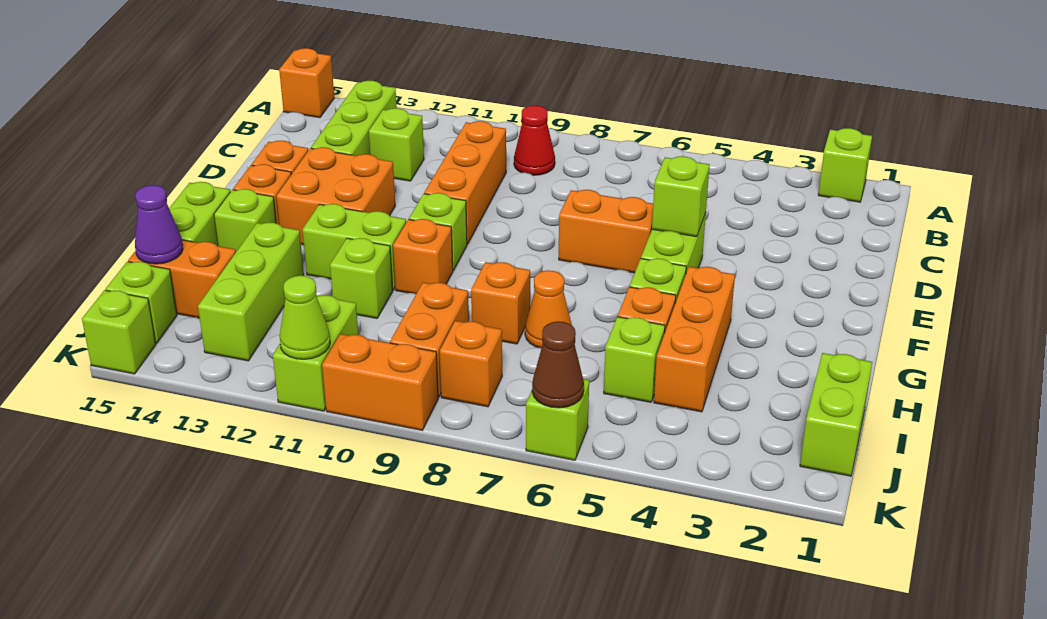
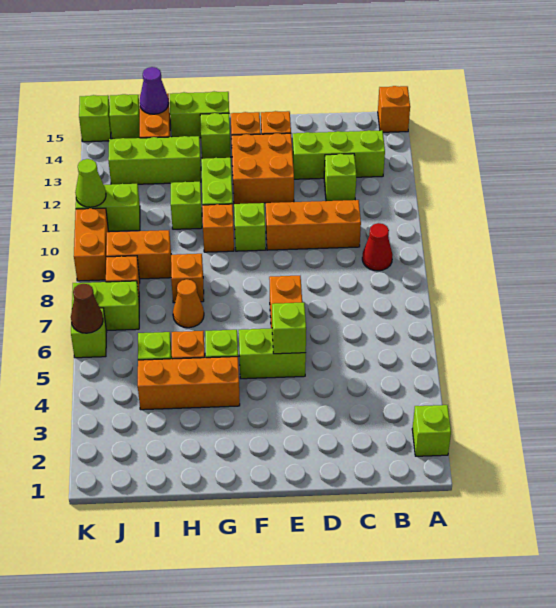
lime brick I1:J1 level 1 -> lime brick J7:K7 level 1

